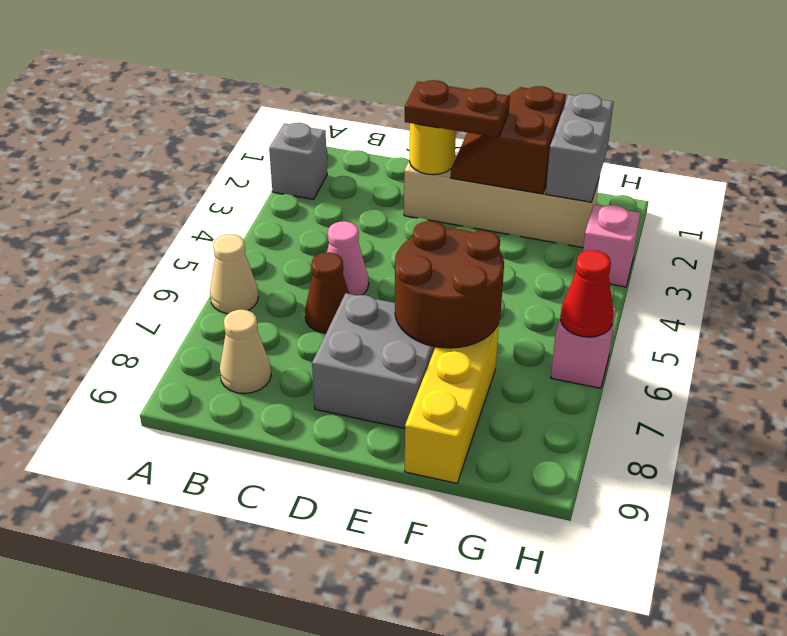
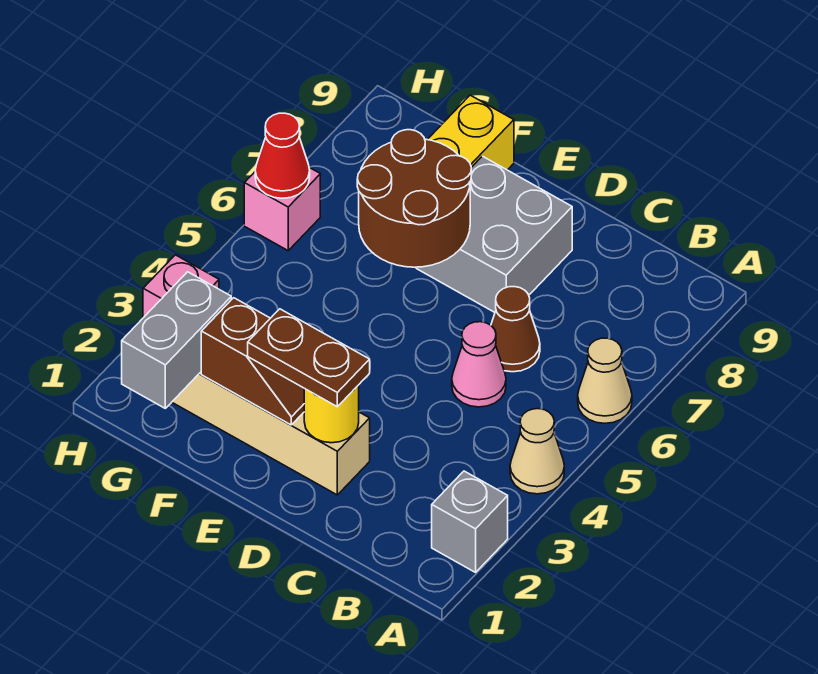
tan cone B8 level 1 -> tan cone A4 level 1
brown slope E1:F2 level 2 top F -> brown slope E2:F2 level 2 top F

